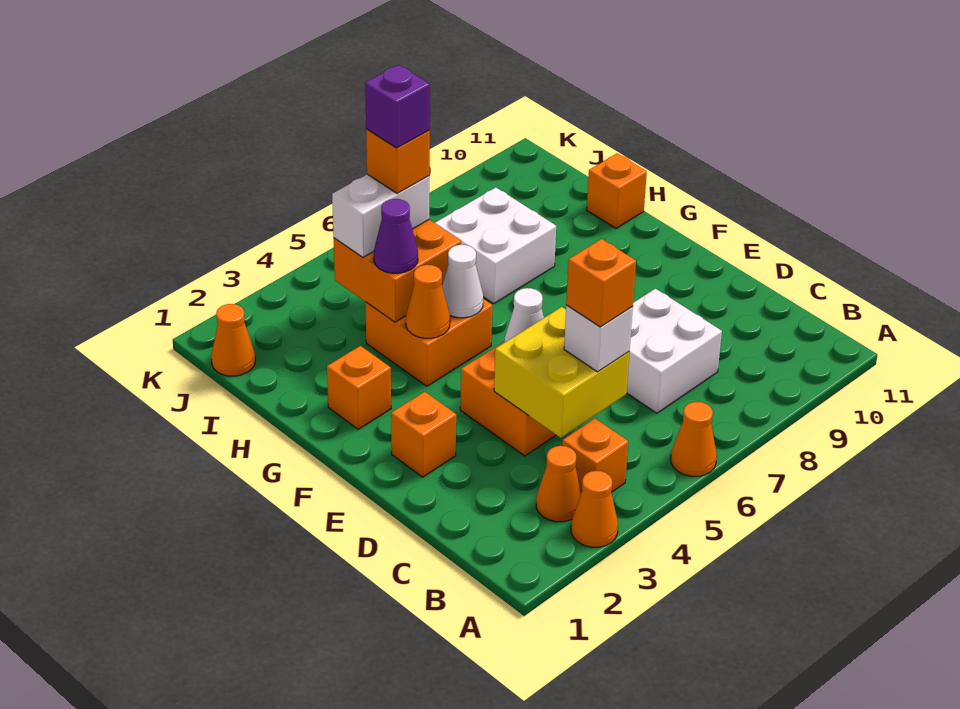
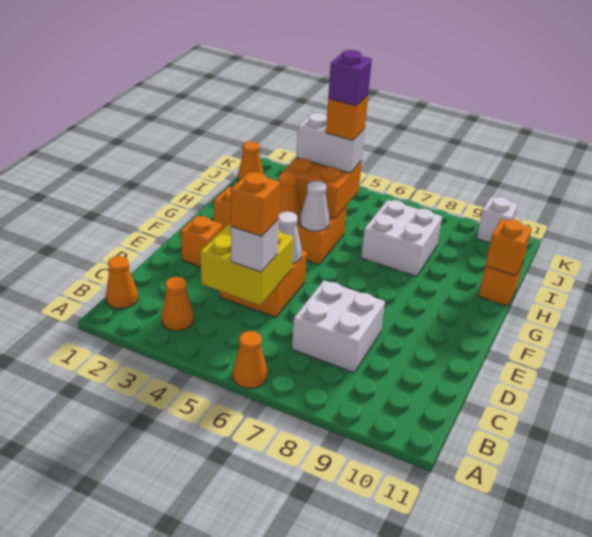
orange cone A3 level 1 -> orange cone B1 level 1
orange brick B4 level 1 -> orange brick H11 level 2
purple cone H4 level 3 -> none
none -> white brick K10 level 1

